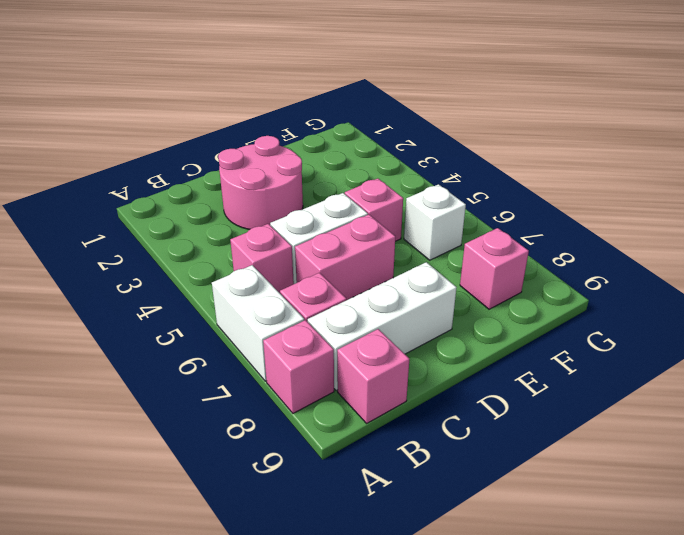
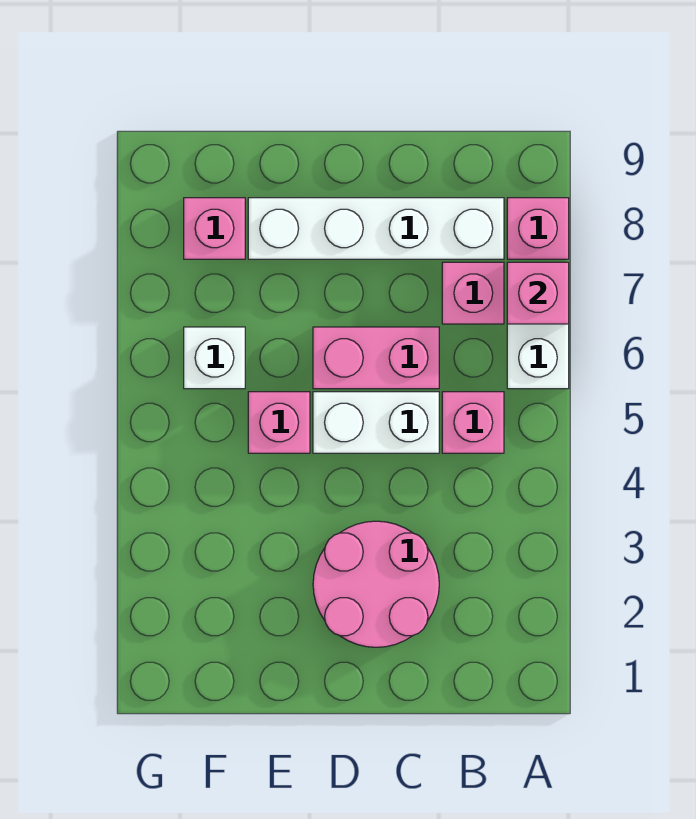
white brick B8:D8 level 1 -> white brick B8:E8 level 1
pink brick B9 level 1 -> pink brick A7 level 2

